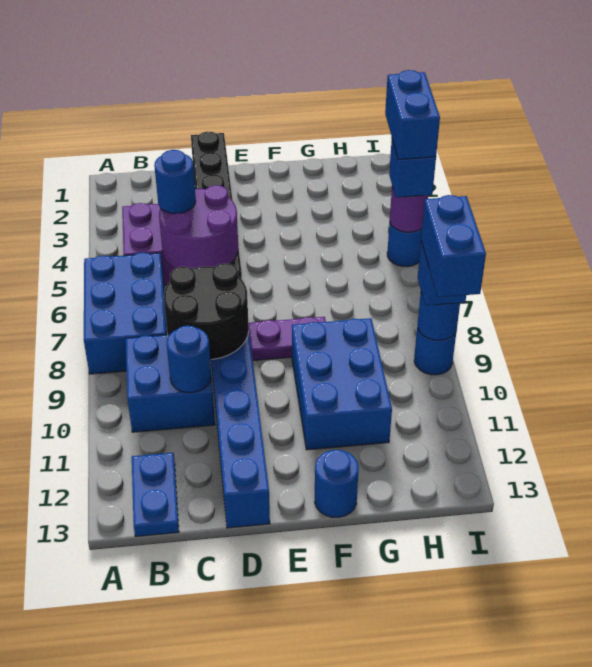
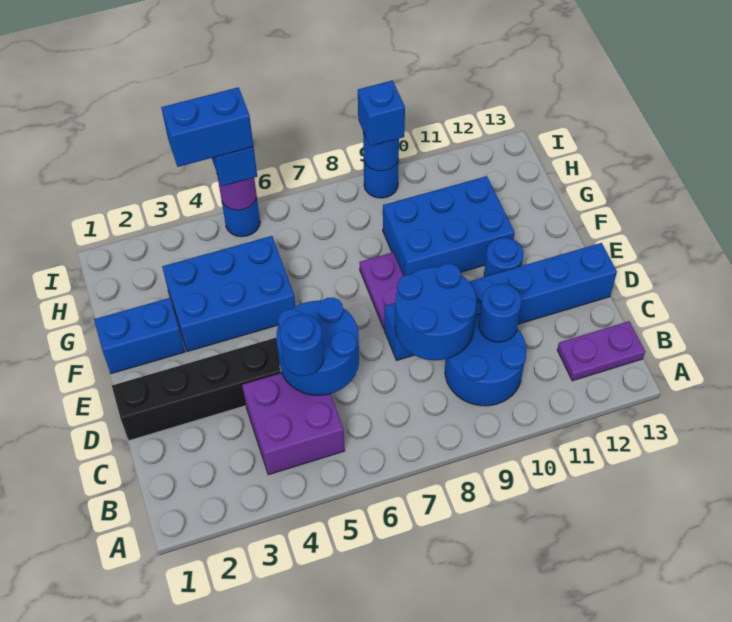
blue brick A6:B8 level 1 -> blue brick F3:G5 level 1
blue brick B9:C10 level 1 -> blue round brick B9:C10 level 1
blue plate B12:B13 level 1 -> purple plate B12:B13 level 1
purple round brick C5:D6 level 2 -> blue round brick C5:D6 level 2
black round brick C8:D9 level 2 -> blue round brick C8:D9 level 2
blue round brick F13 level 1 -> blue round brick E11 level 1
blue brick I9:I10 level 4 -> blue brick F1:F2 level 1

